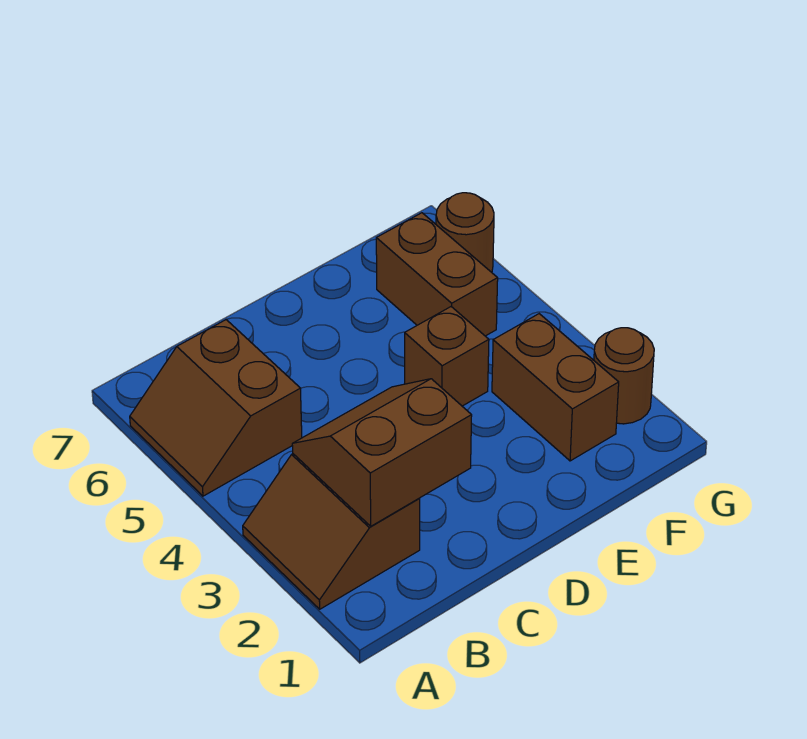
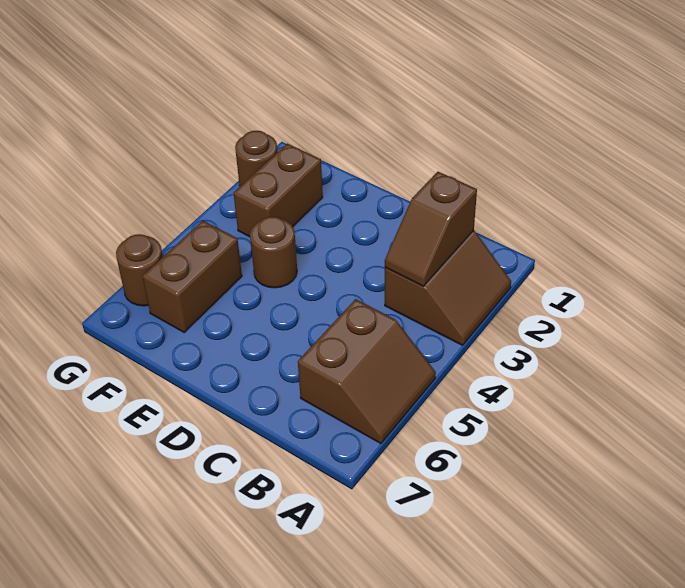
brown slope B2:C3 level 2 top 2 -> brown slope B2:B3 level 2 top 2
brown brick E4 level 1 -> brown round brick E4 level 1

